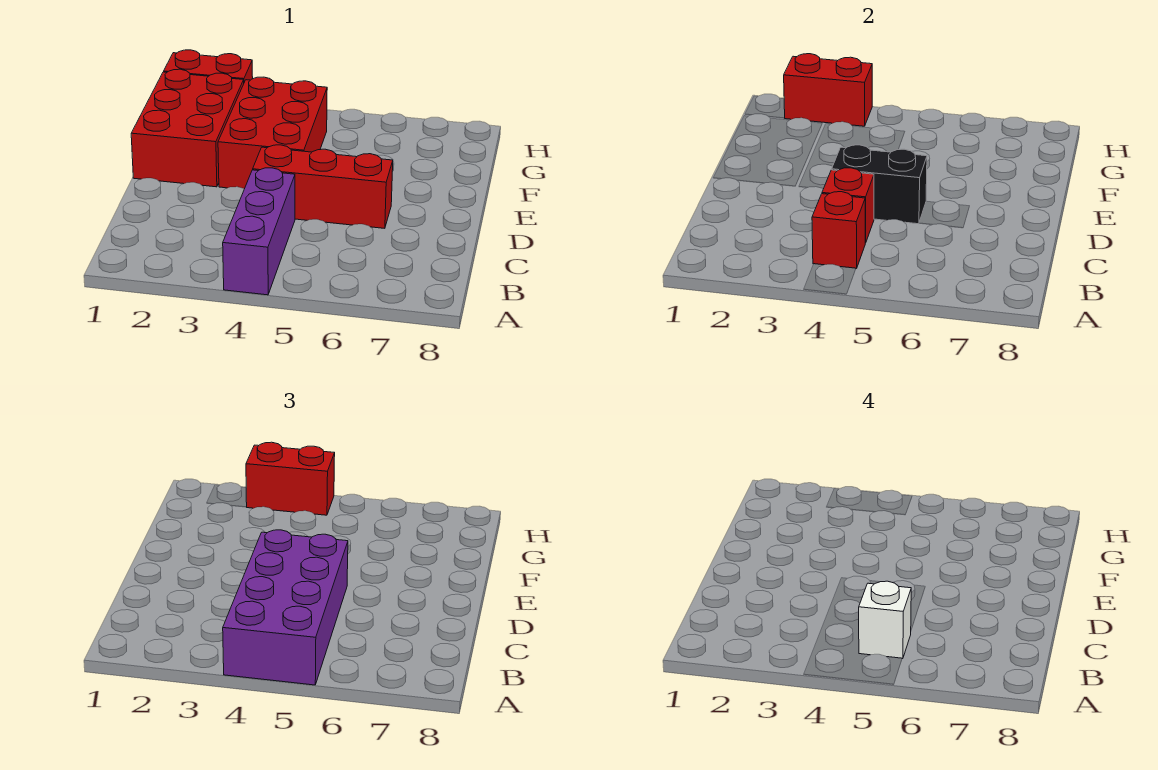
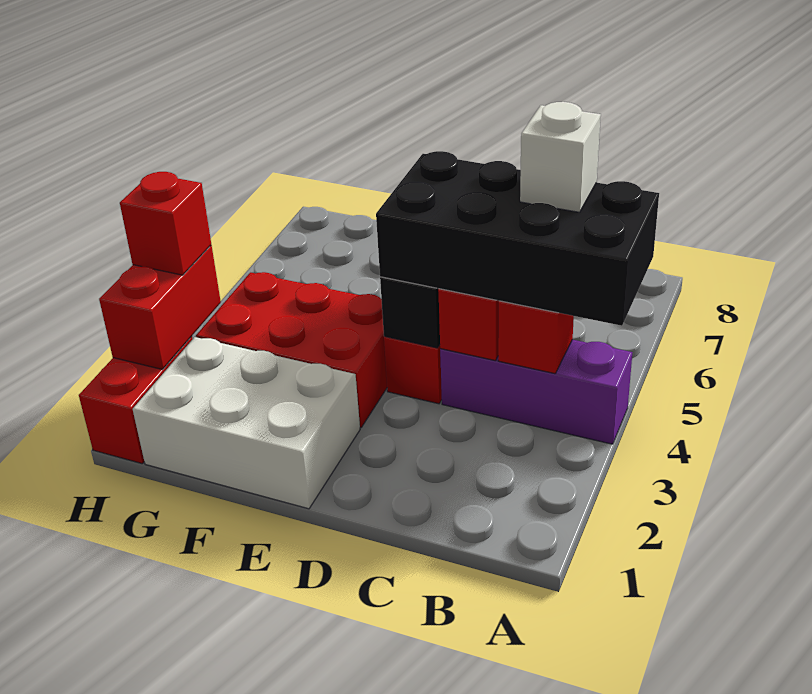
purple brick A4:D5 level 3 -> black brick A4:D5 level 3
red brick E1:G2 level 1 -> white brick E1:G2 level 1
red brick H3:H4 level 3 -> red brick H3 level 3

